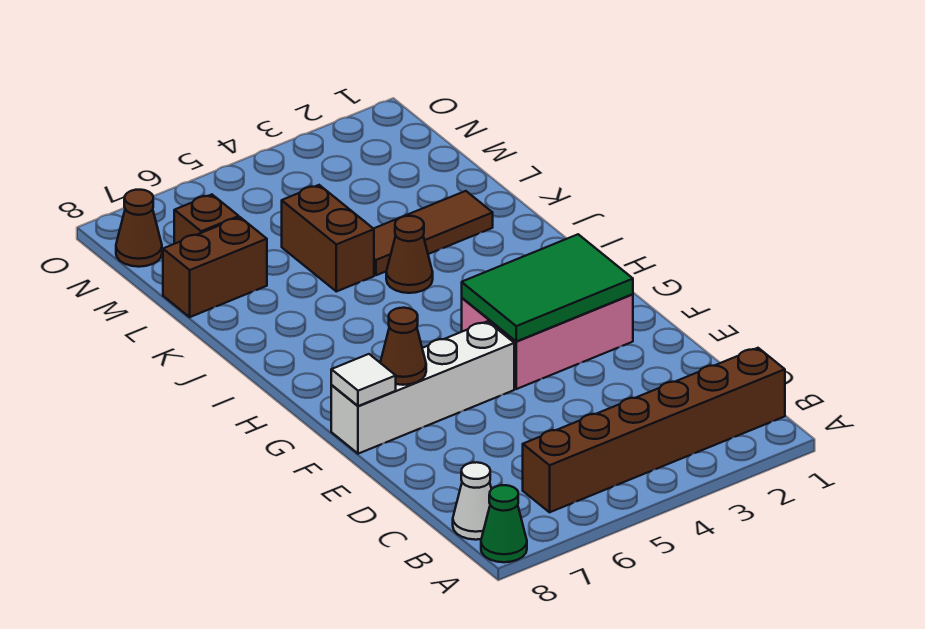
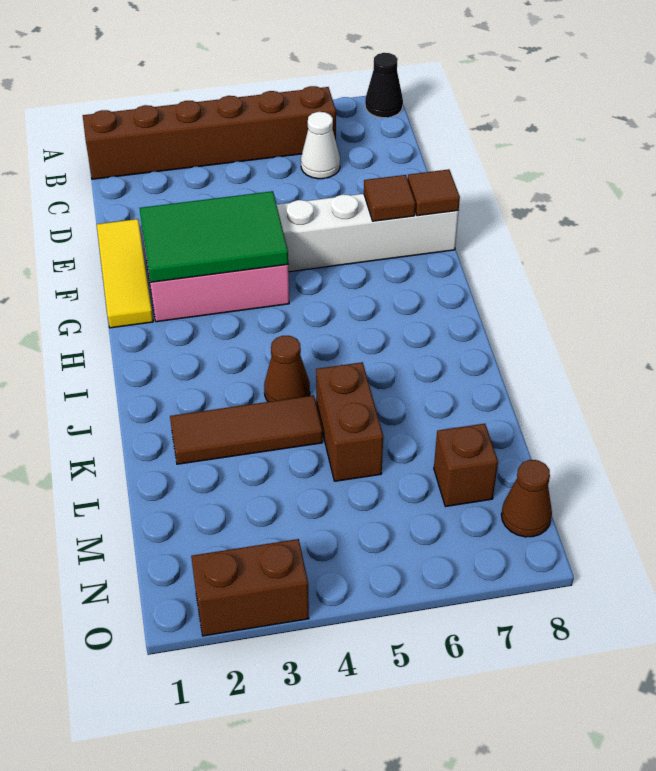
green cone A8 level 1 -> black cone A8 level 1
white cone B8 level 1 -> white cone C6 level 1
none -> yellow tile E1:G1 level 1
brown cone F7 level 2 -> brown tile F7 level 2
white tile F8 level 2 -> brown tile F8 level 2
brown brick L7:L8 level 1 -> brown brick O2:O3 level 1

